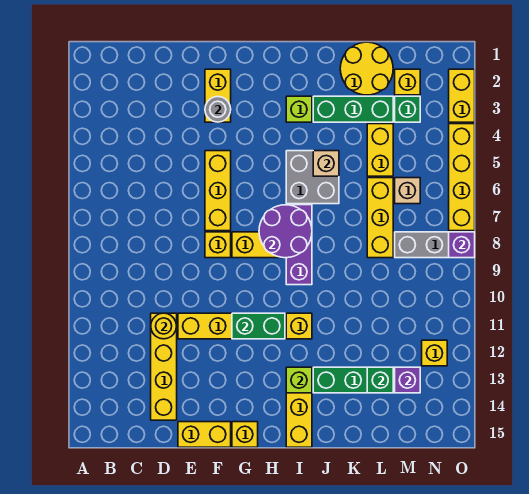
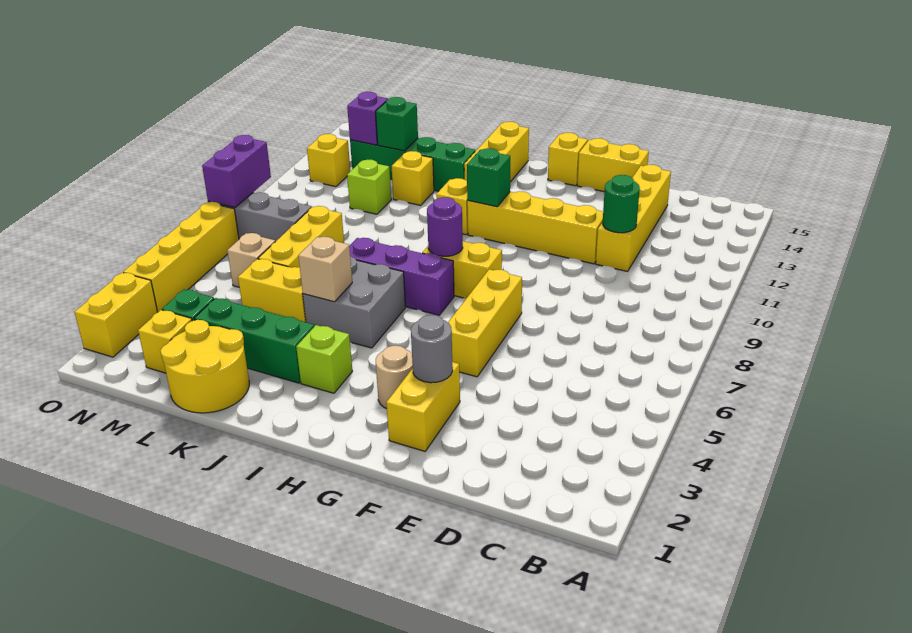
yellow round brick D11 level 2 -> green round brick D11 level 2
yellow brick F8 level 1 -> yellow brick K12 level 1
none -> tan round brick G3 level 1
green brick G11:H11 level 2 -> green brick H11 level 2
purple round brick H7:I8 level 2 -> purple round brick H8 level 2
purple brick I7:I9 level 1 -> purple brick H7:J7 level 1
lime brick I13 level 2 -> lime brick L11 level 1
yellow brick L4:L5 level 1 -> yellow brick K5:L5 level 1
purple brick O8 level 2 -> purple brick O8:O9 level 2

